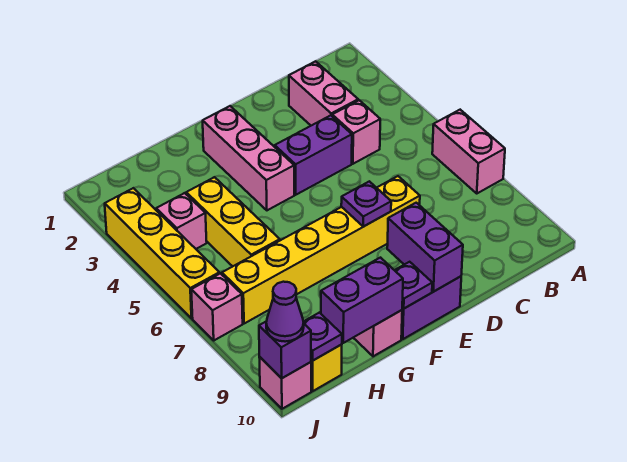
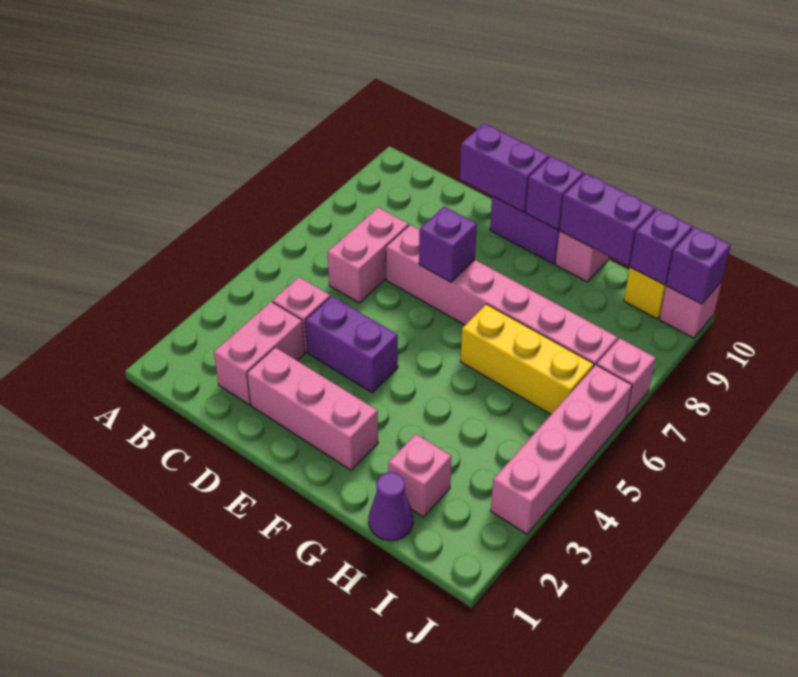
pink brick A6:A7 level 1 -> pink brick C6:C7 level 1
yellow brick D7:I7 level 1 -> pink brick D7:I7 level 1
purple plate E7 level 2 -> purple brick E7 level 2
purple brick E9:E10 level 2 -> purple brick D10:E10 level 2
pink brick F2:F4 level 1 -> pink brick D2:F2 level 1
purple plate F10 level 2 -> purple brick F10 level 2
yellow brick H4:H6 level 1 -> yellow brick G6:I6 level 1
pink brick I4 level 1 -> pink brick H2 level 1
purple plate I10 level 2 -> purple brick I10 level 2
yellow brick J3:J6 level 1 -> pink brick J3:J6 level 1
purple cone J10 level 3 -> purple cone H1 level 1

